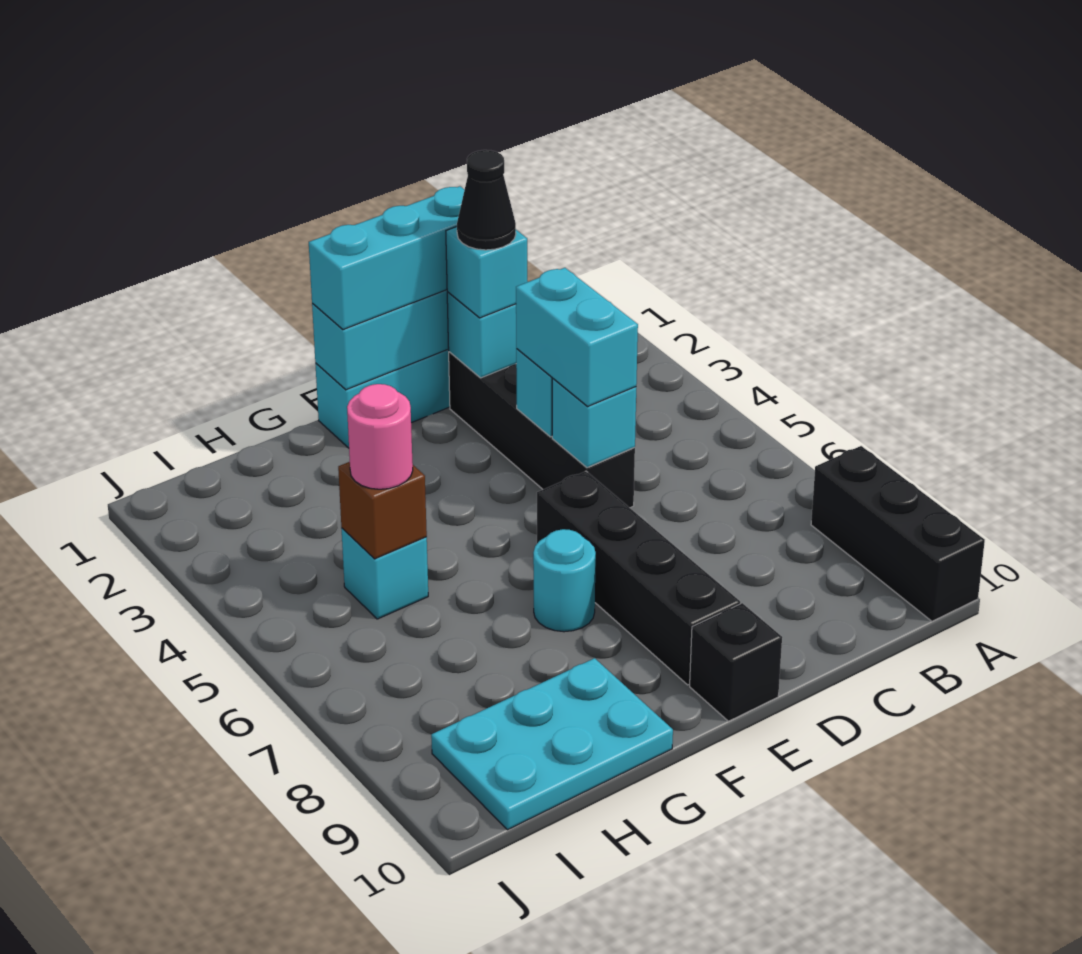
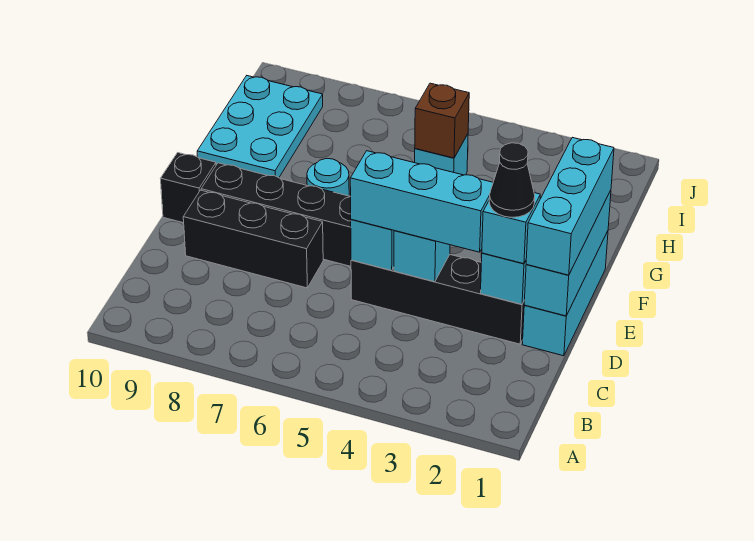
black brick A8:A10 level 1 -> black brick D7:D9 level 1
cyan brick D4:D5 level 3 -> cyan brick D3:D5 level 3
pink round brick H5 level 3 -> none

